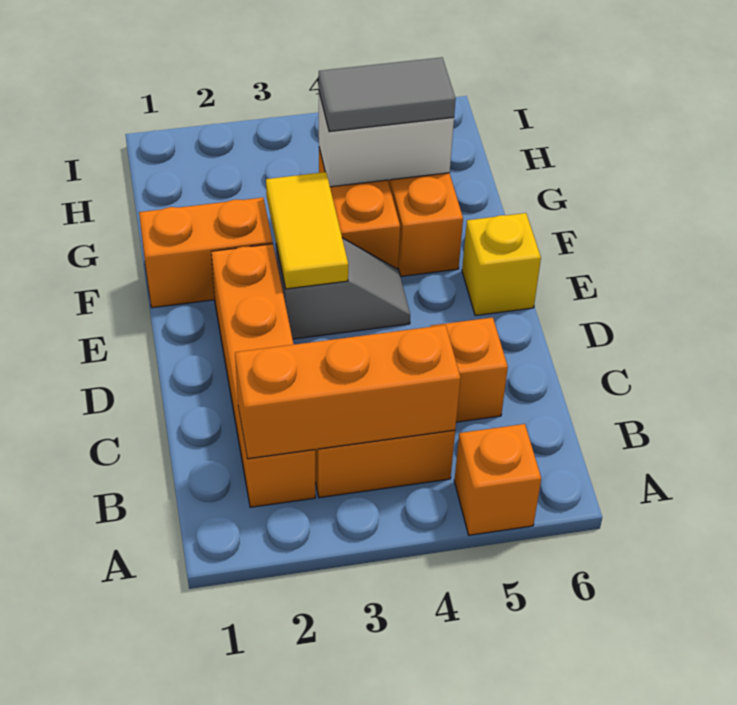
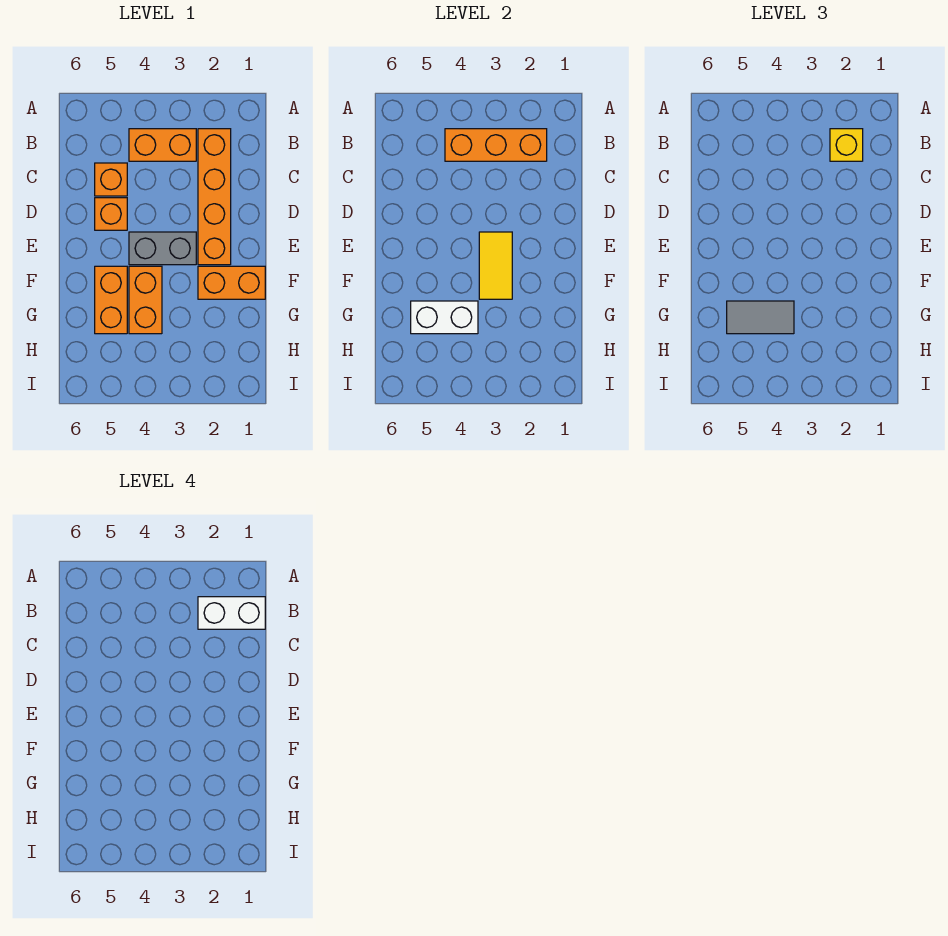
orange brick A5 level 1 -> orange brick D5 level 1
none -> white brick B1:B2 level 4
grey slope E3:E4 level 1 top 3 -> grey brick E3:E4 level 1
yellow brick E6 level 1 -> yellow brick B2 level 3

